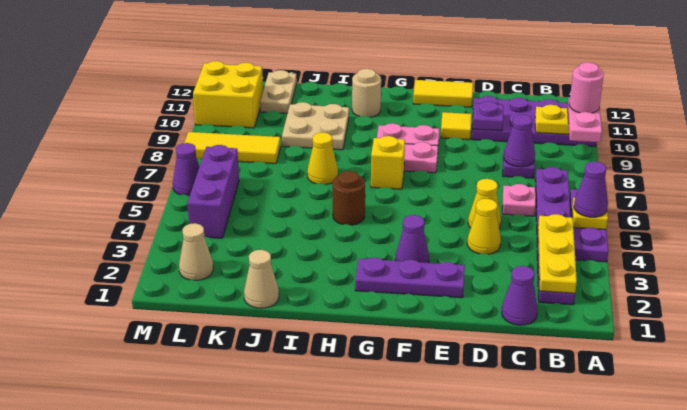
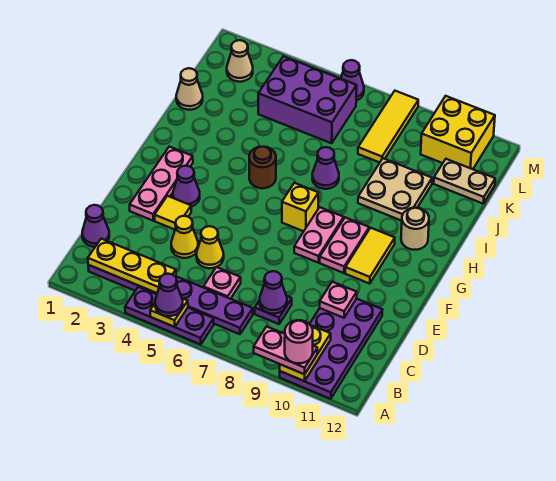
purple plate D10 level 2 -> pink plate D10 level 2
purple plate E2:G2 level 1 -> pink plate E2:G2 level 1
yellow tile E10 level 1 -> yellow tile E3 level 1
yellow tile E12:F12 level 1 -> yellow tile F10:G10 level 1
yellow cone I7 level 1 -> purple cone I7 level 1
purple brick L4:L6 level 1 -> purple brick K4:L6 level 1

